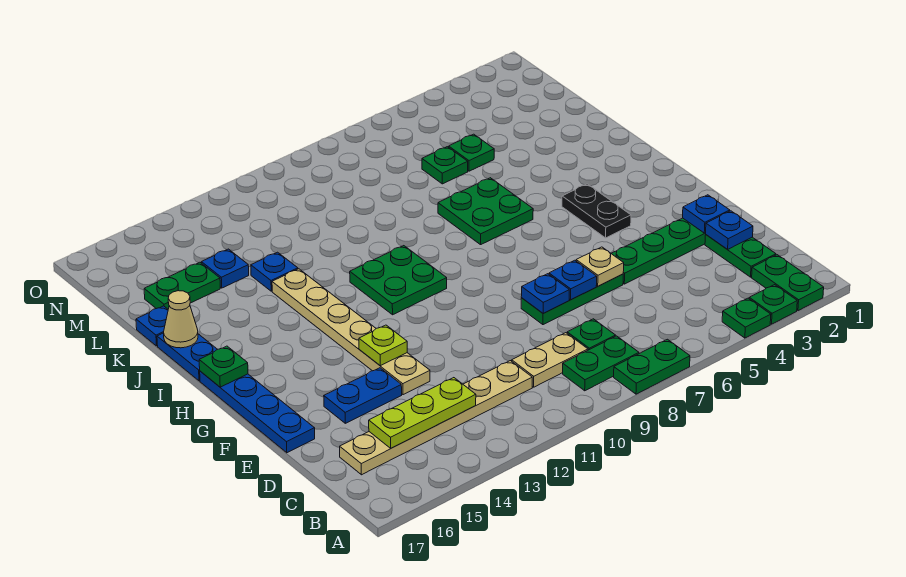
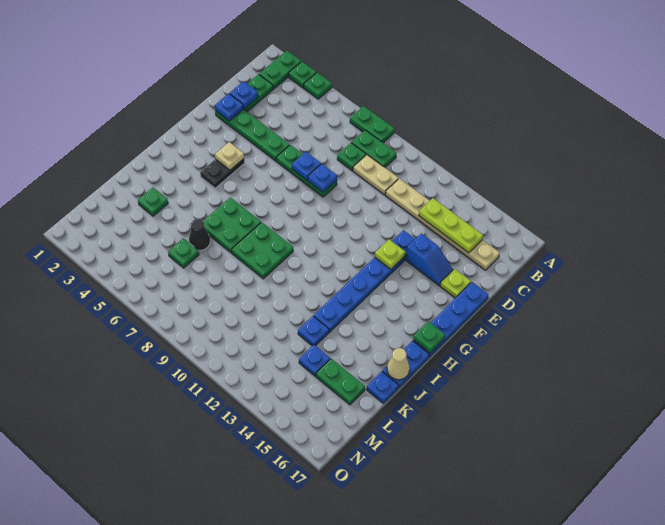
tan plate E6 level 2 -> tan plate G4 level 2
tan plate E13:J13 level 1 -> blue plate E13:J13 level 1
blue plate E14:E15 level 1 -> blue slope E14:E15 level 1 top 14
none -> lime plate E16 level 1
green plate H10:I11 level 1 -> green plate I8:J9 level 1
none -> black cone K6 level 1
green plate L5 level 1 -> green plate K3 level 1

